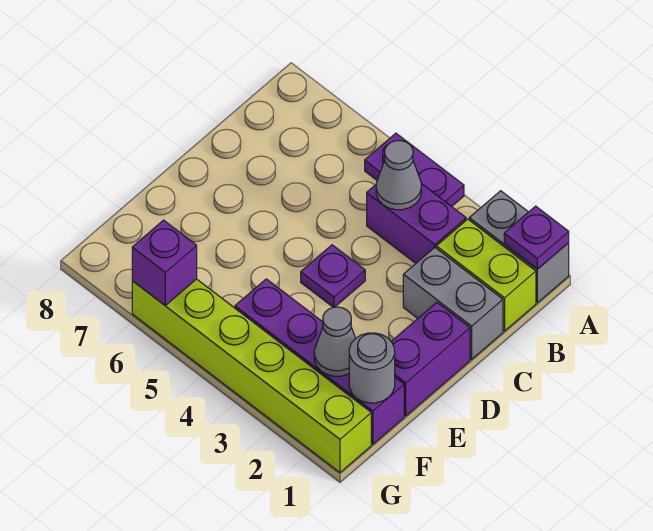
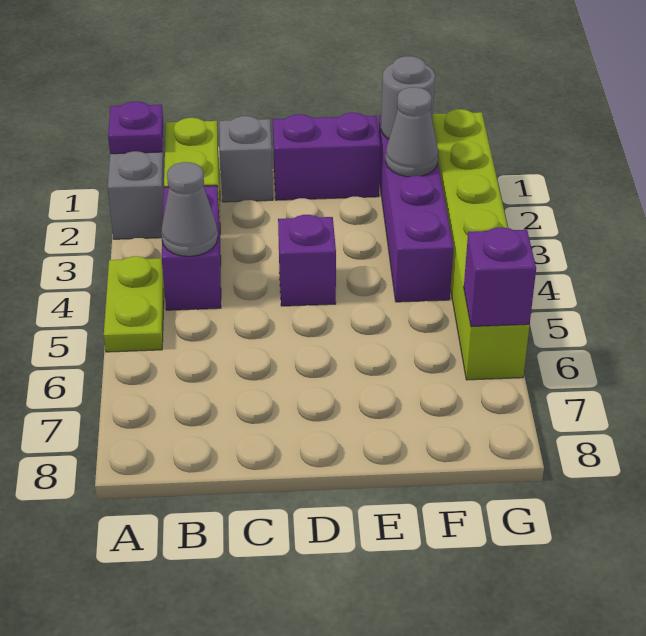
purple plate A4:A5 level 1 -> lime plate A4:A5 level 1
grey brick C1:C2 level 1 -> grey brick C1 level 1
purple plate D4 level 1 -> purple brick D4 level 1

